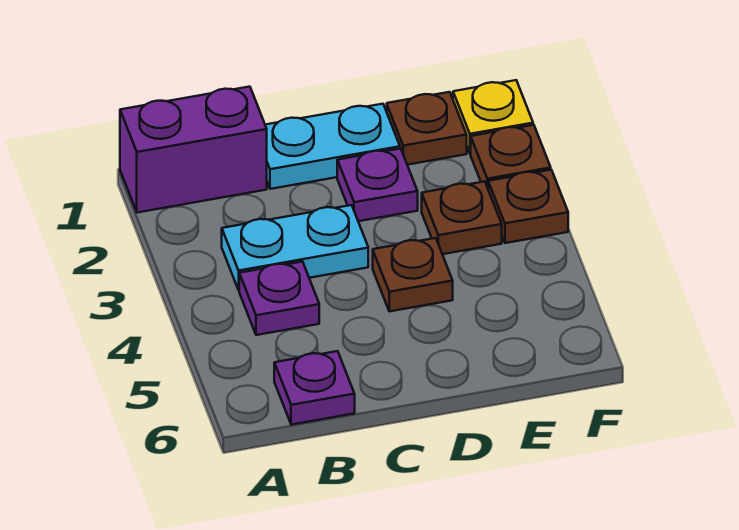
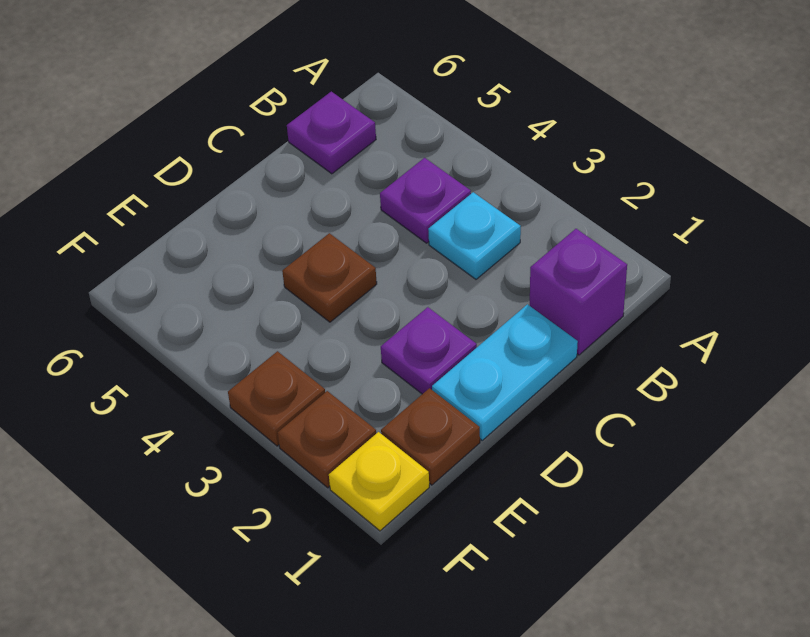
purple brick A1:B1 level 1 -> purple brick B1 level 1
cyan plate B3:C3 level 1 -> cyan plate B3 level 1
brown plate E3 level 1 -> none

